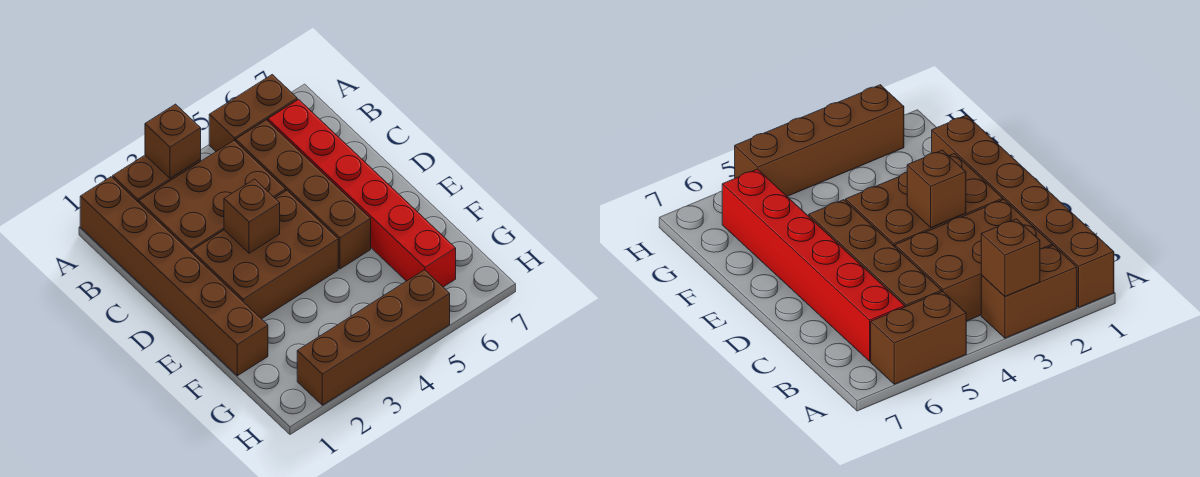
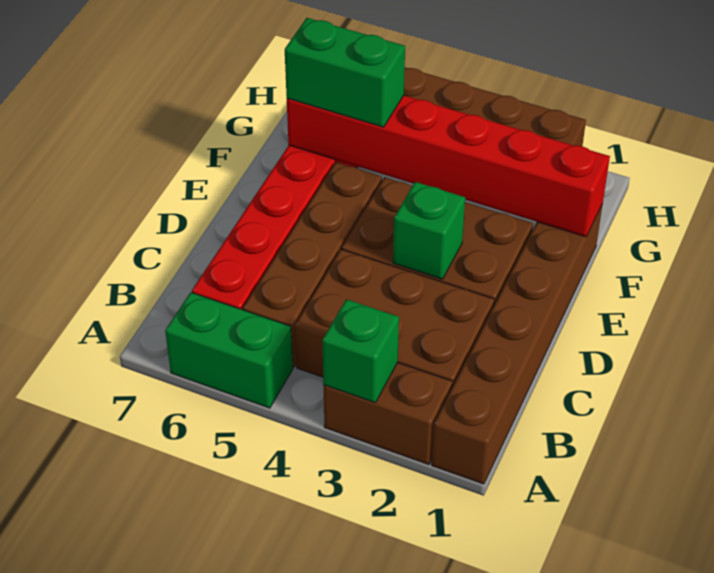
brown brick A3 level 2 -> green brick A3 level 2
brown brick A5:A6 level 1 -> green brick A5:A6 level 1
brown brick D3 level 2 -> green brick D3 level 2
none -> red brick F1:F6 level 2
none -> green brick F5:F6 level 3

